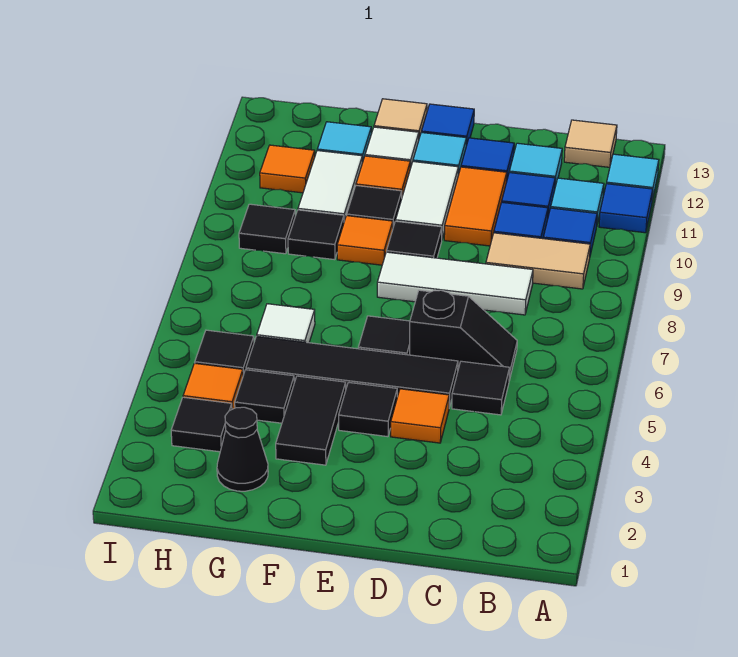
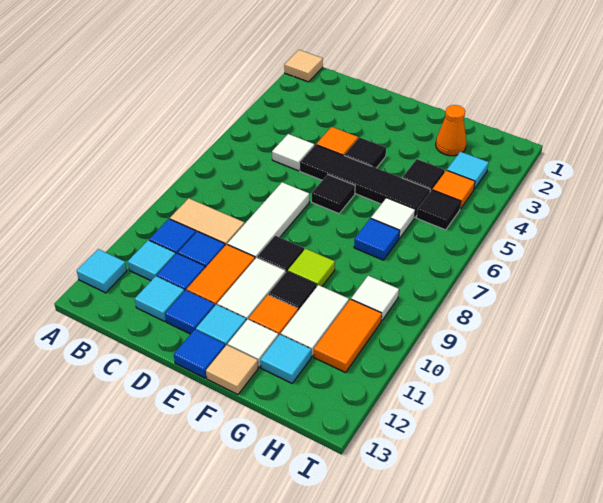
blue tile A11 level 1 -> blue tile G7 level 1
tan tile B13 level 1 -> tan tile A1 level 1
black tile C5 level 1 -> white tile C5 level 1
black slope C6:D6 level 1 top D -> none
white tile C8:E8 level 1 -> white tile D7:D9 level 1
black tile F3:F4 level 1 -> none
orange tile F9 level 1 -> lime tile F9 level 1
black cone G2 level 1 -> orange cone G2 level 1
black tile G9 level 1 -> none
black tile H3 level 1 -> cyan tile H3 level 1
black tile H9 level 1 -> white tile H9 level 1
orange tile H11 level 1 -> orange tile H10:H11 level 1

